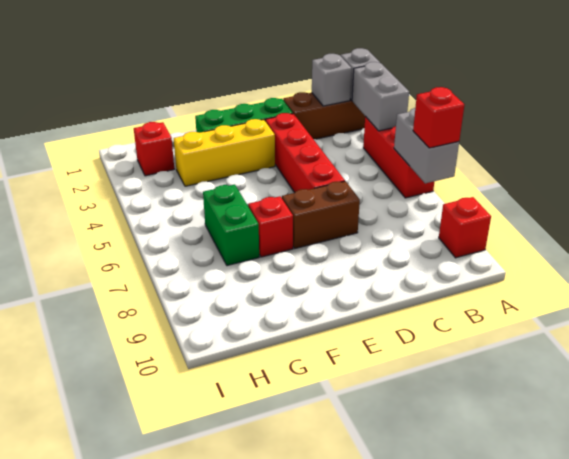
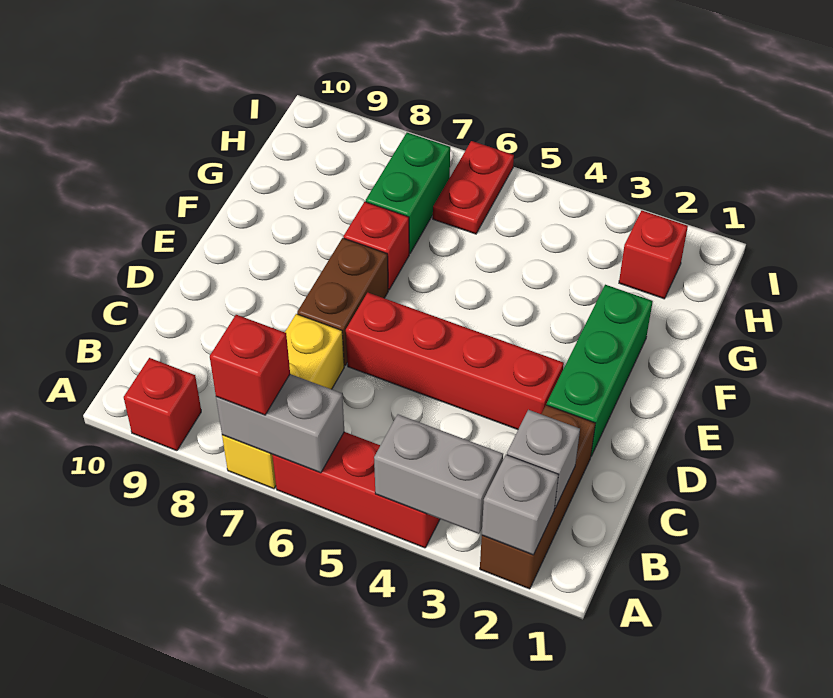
yellow brick E3:G3 level 1 -> yellow brick A7:C7 level 1
green brick G6:G7 level 1 -> green brick G7:H7 level 1
none -> red plate H6:I6 level 1

